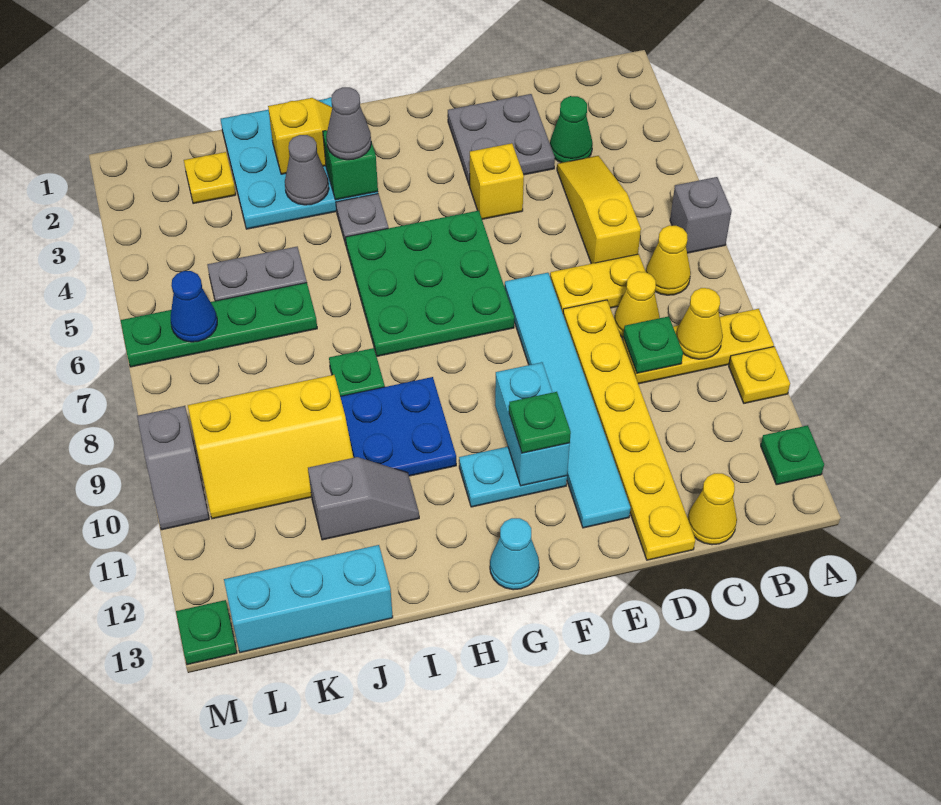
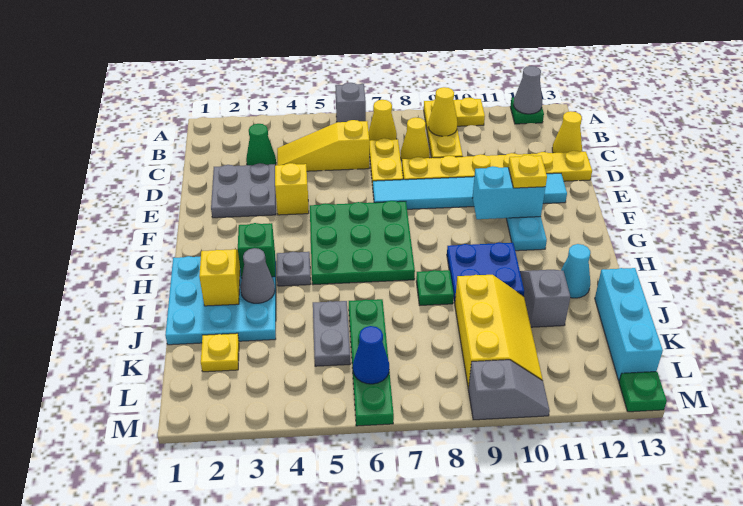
green plate C9 level 2 -> none
green plate F11 level 3 -> yellow plate F11 level 3
cyan cone G13 level 1 -> cyan cone I12 level 1
grey cone H3 level 3 -> grey cone A12 level 2

